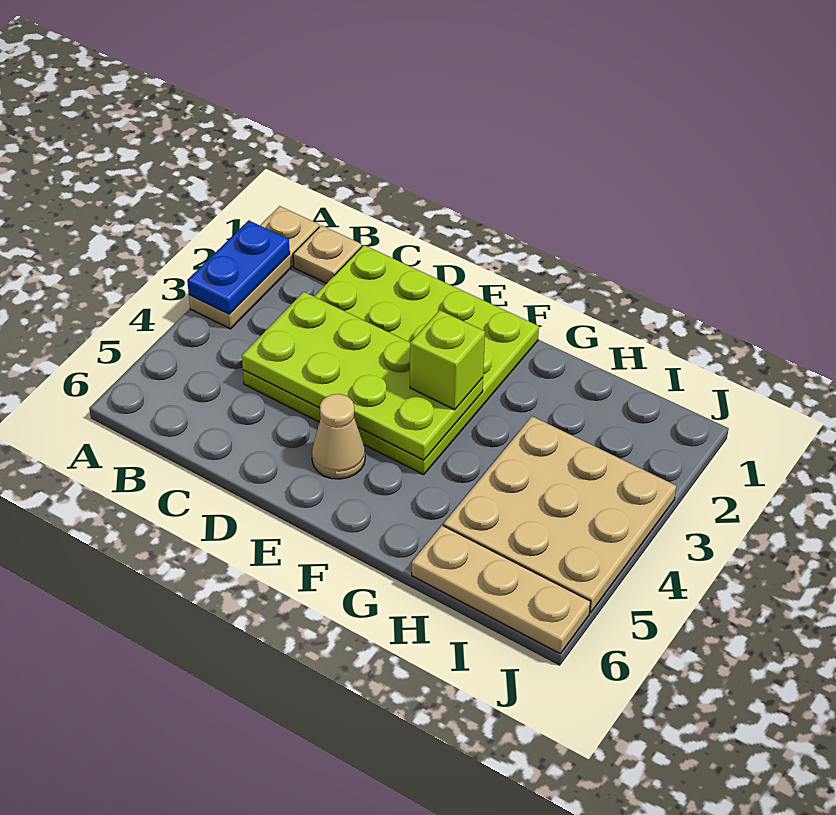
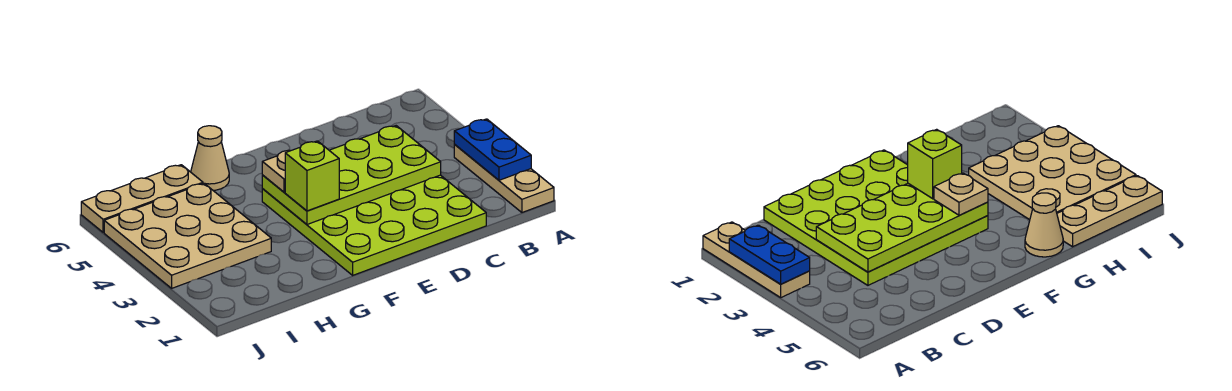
tan plate B1 level 1 -> tan plate F4 level 3
tan cone E5 level 1 -> tan cone G6 level 1

